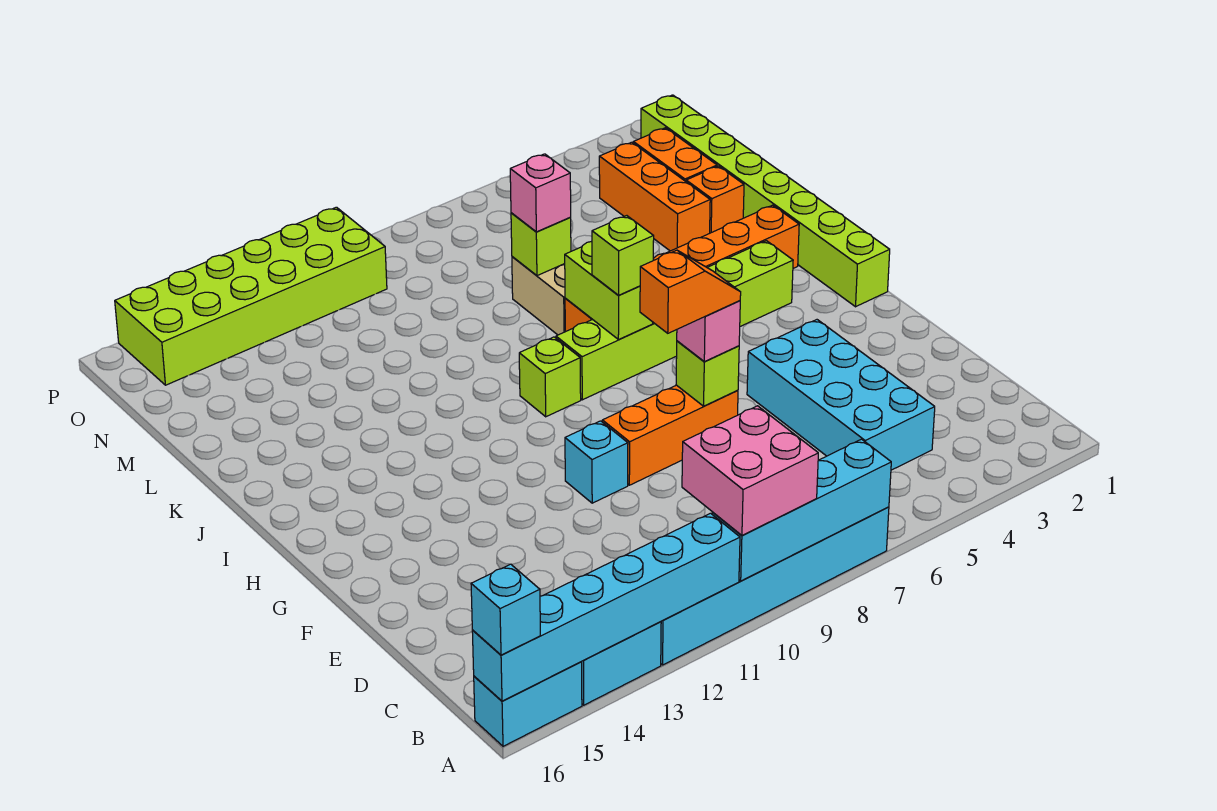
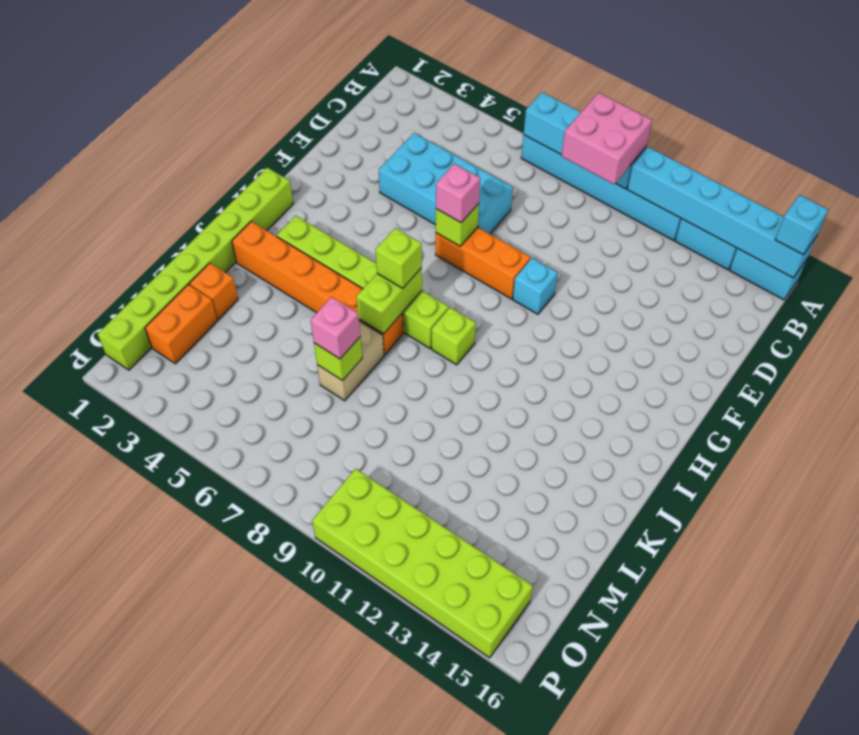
cyan brick C4:F5 level 1 -> cyan brick D4:E7 level 1
orange slope F7:F8 level 4 top 8 -> none
orange brick L3:N3 level 1 -> none

